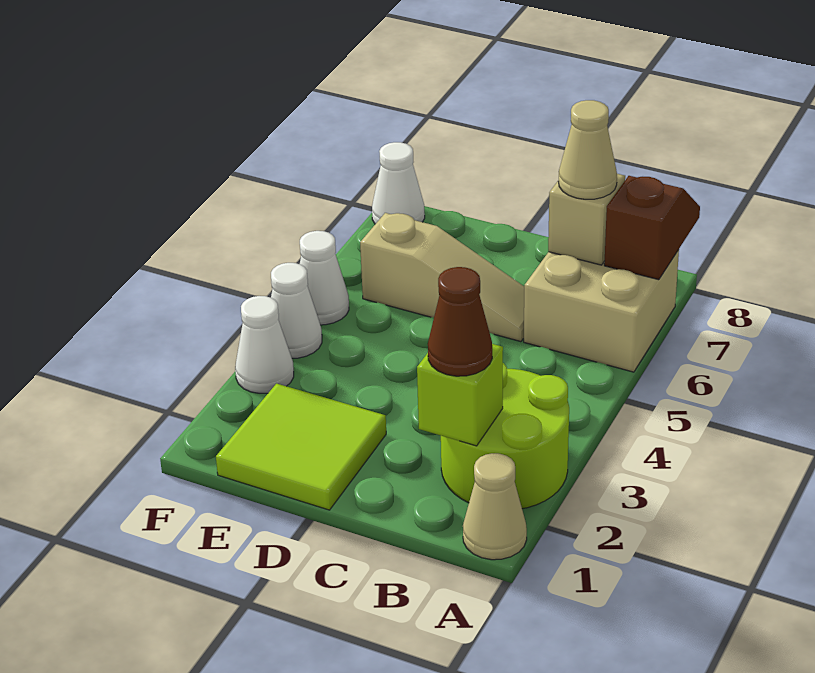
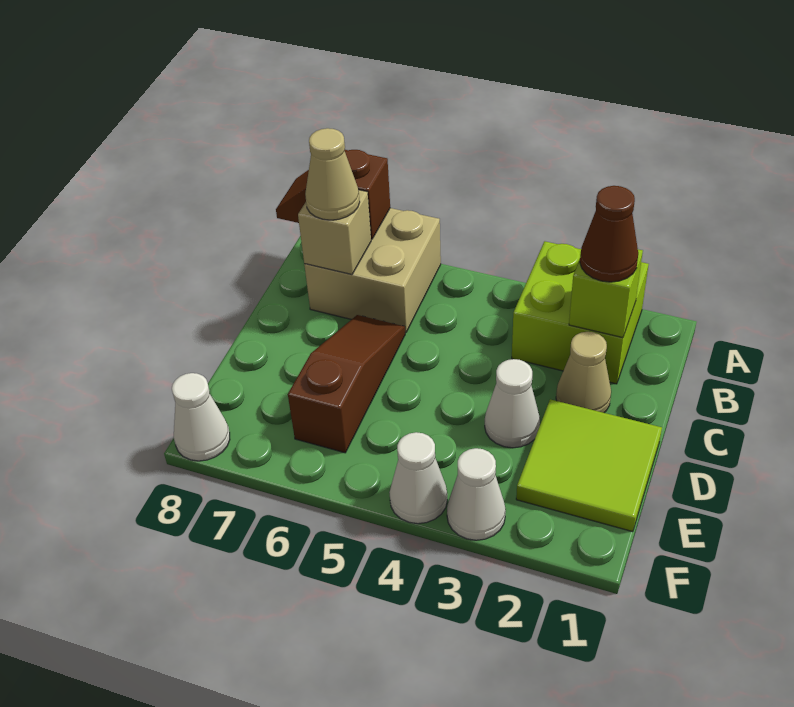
tan cone A1 level 1 -> tan cone C2 level 1
lime round brick A2:B3 level 1 -> lime brick A2:B3 level 1
tan slope C6:E6 level 1 top E -> brown slope C6:E6 level 1 top E
white cone F5 level 1 -> white cone D3 level 1

